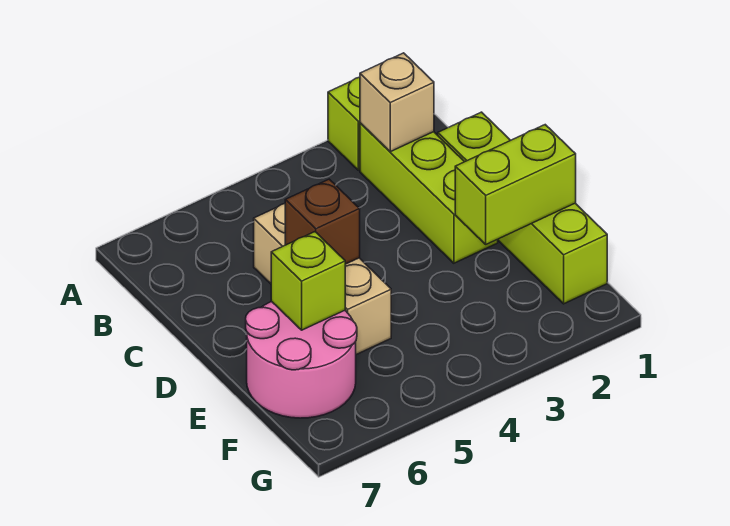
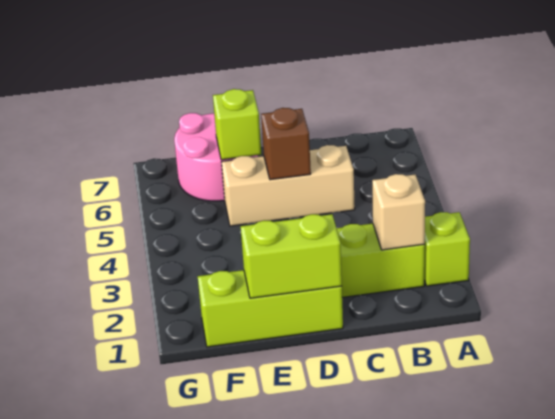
lime brick C1:F1 level 1 -> lime brick D1:F1 level 1
lime brick E1:E2 level 2 -> lime brick D1:E1 level 2

